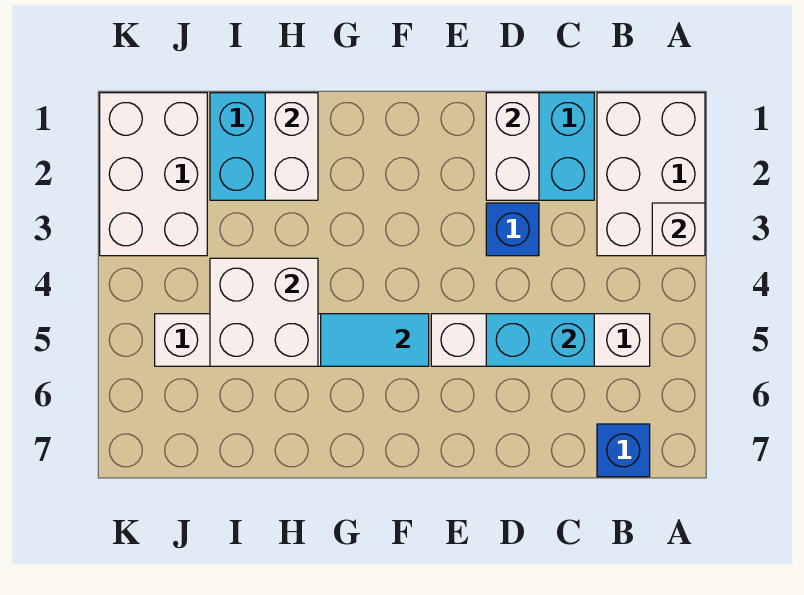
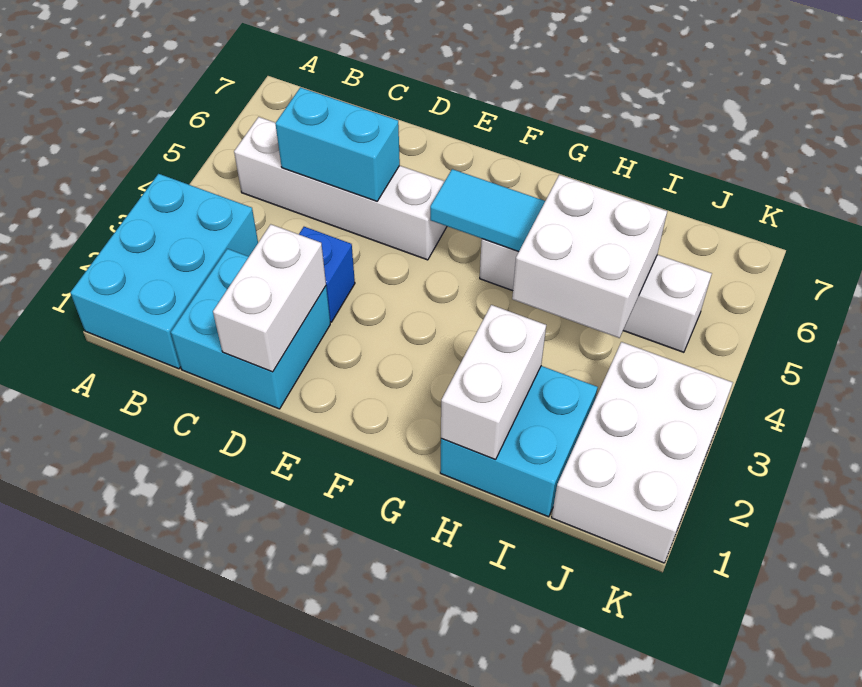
white brick A1:B3 level 1 -> cyan brick A1:B3 level 1
white brick A3 level 2 -> none
blue brick B7 level 1 -> none

